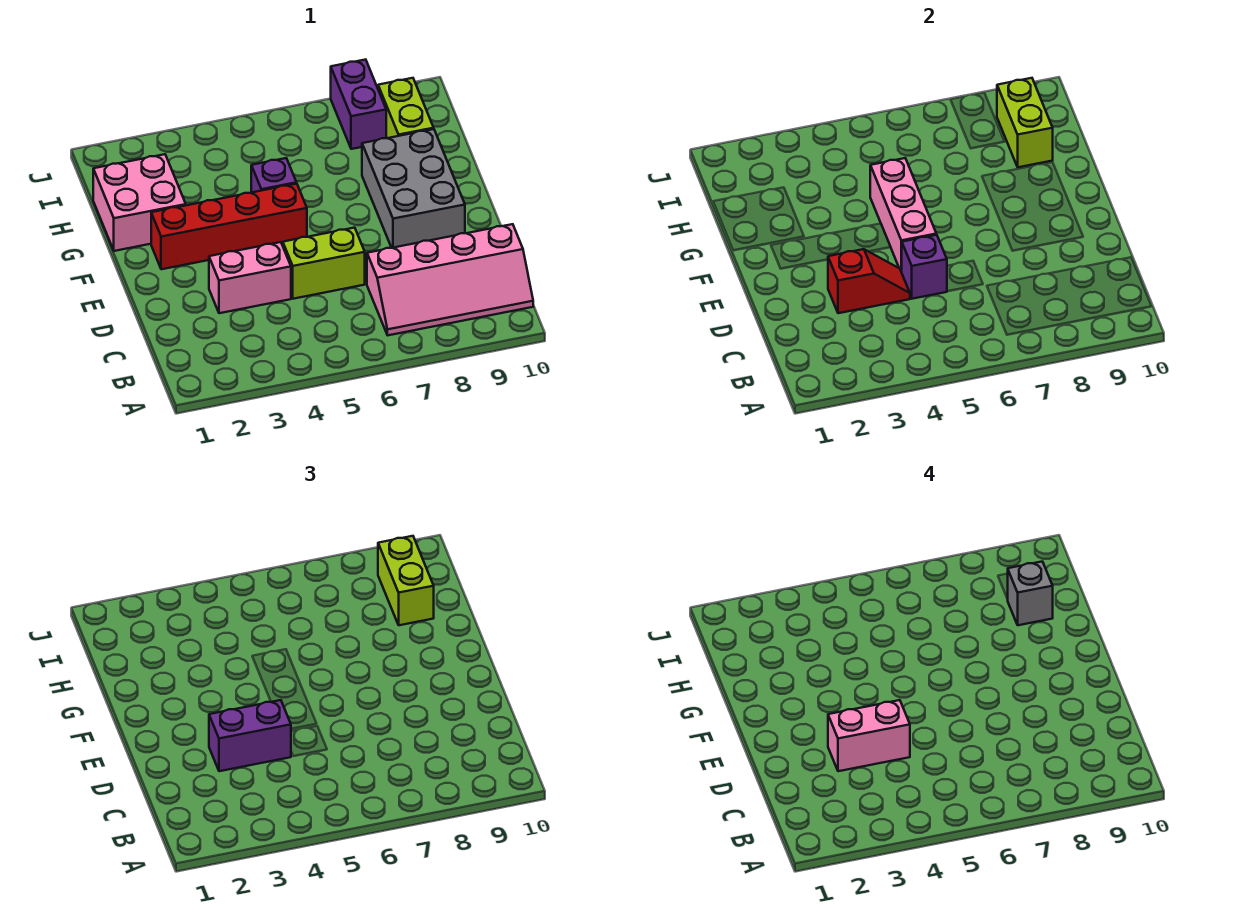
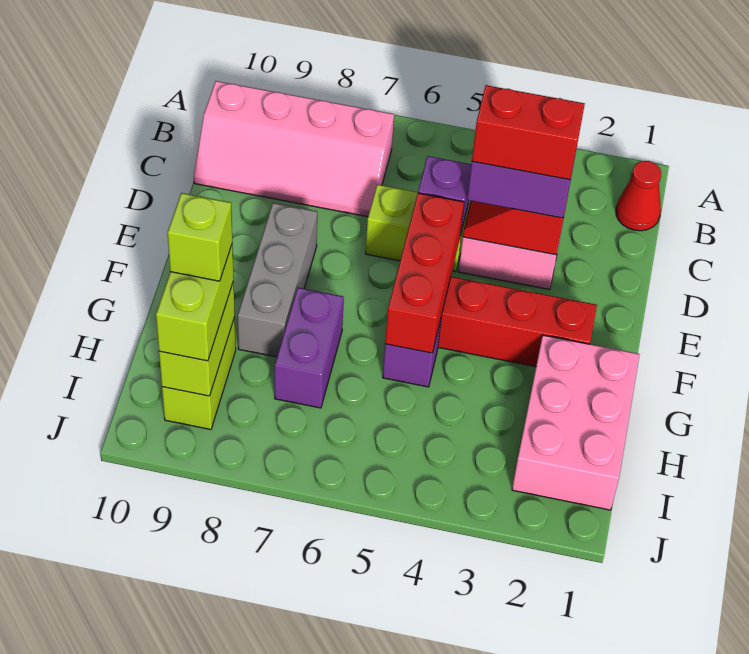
none -> red cone B1 level 1
pink slope B7:C10 level 1 top C -> pink slope B7:C10 level 1 top B
pink brick D3:D4 level 4 -> red brick D3:D4 level 4
pink brick E5:G5 level 2 -> red brick E5:G5 level 2
grey brick E8:G9 level 1 -> grey brick E8:G8 level 1
pink brick G1:H2 level 1 -> pink brick G1:I2 level 1
grey brick H9 level 4 -> lime brick H9 level 4
purple brick I8:J8 level 1 -> purple brick G7:H7 level 1

